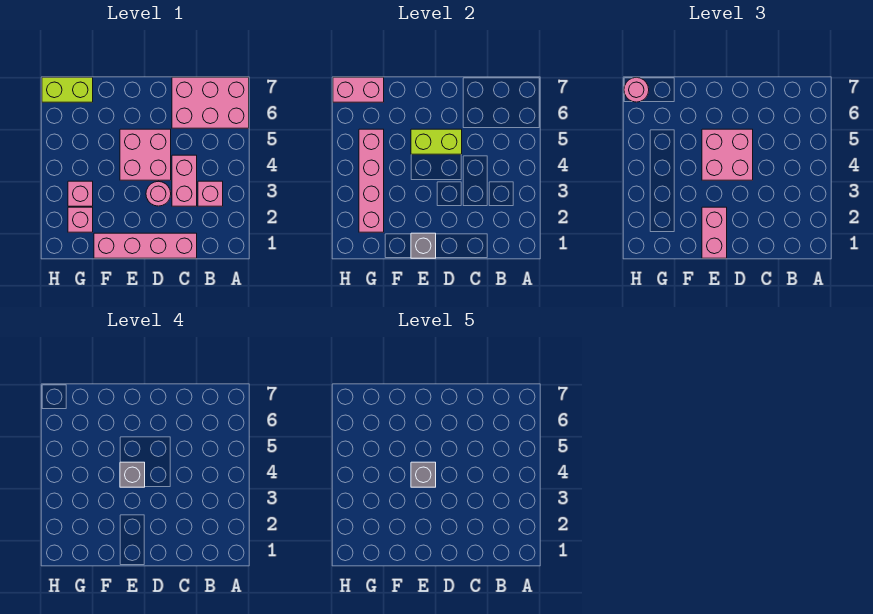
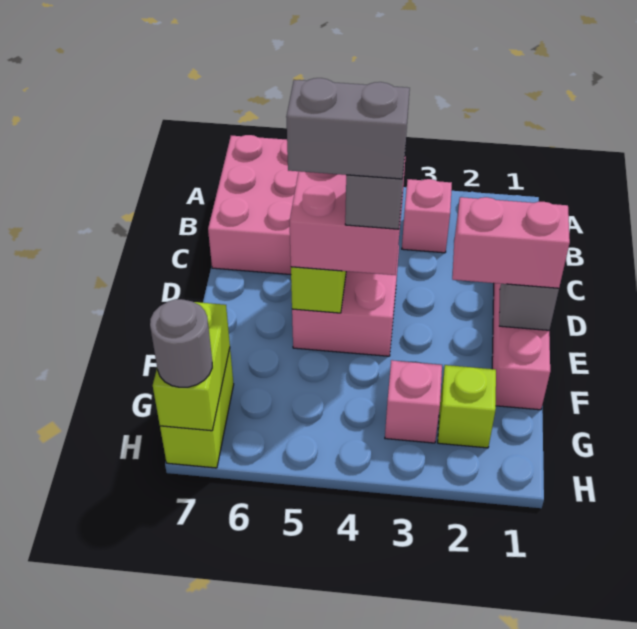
pink brick C3:C4 level 1 -> none
pink round brick D3 level 1 -> none
grey brick E4 level 5 -> grey brick E4:E5 level 5
pink brick G2 level 1 -> lime brick G2 level 1
pink brick G2:G5 level 2 -> none
pink brick G7:H7 level 2 -> lime brick G7:H7 level 2
pink round brick H7 level 3 -> grey round brick H7 level 3

